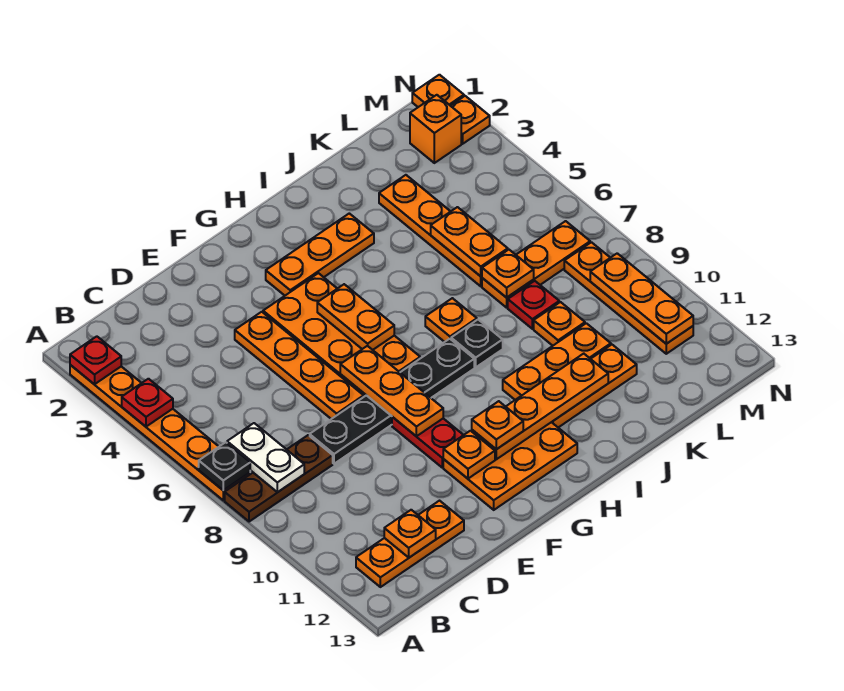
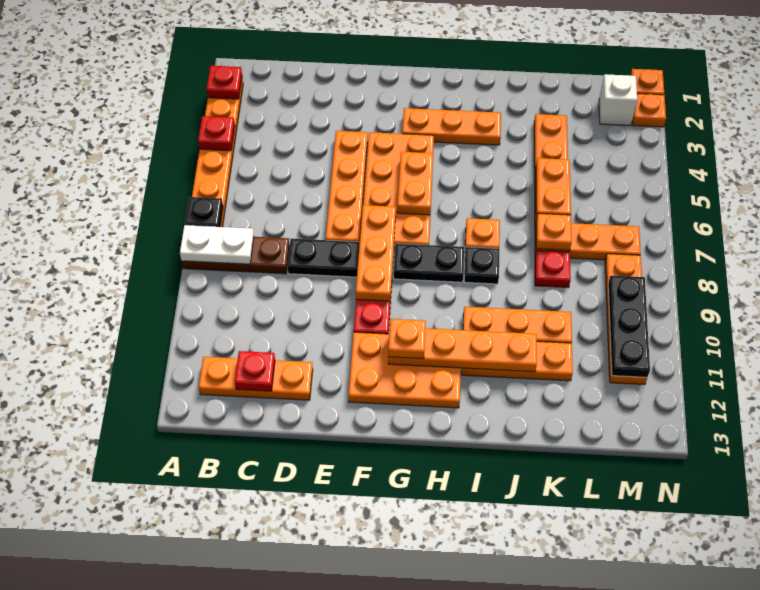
white plate B7:B8 level 2 -> white plate A8:B8 level 2
orange plate C12 level 2 -> red plate C12 level 2
orange plate F11 level 2 -> none
orange plate K9 level 1 -> none
orange brick M2 level 1 -> white brick M2 level 1
orange plate M9:M11 level 2 -> black plate M9:M11 level 2

